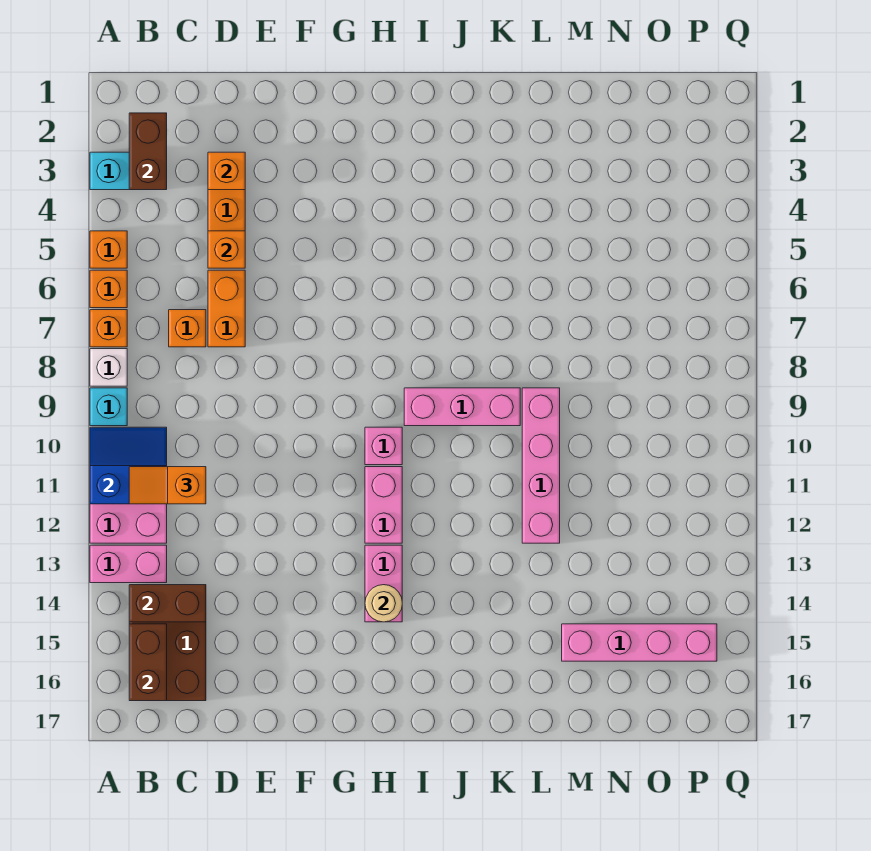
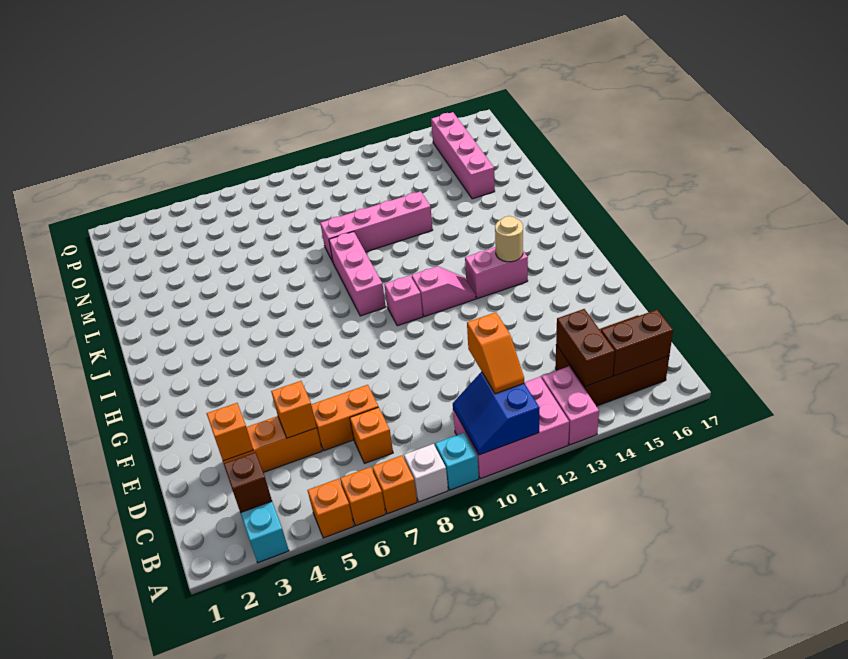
brown brick B2:B3 level 2 -> brown brick B3 level 2
pink brick H11:H12 level 1 -> pink slope H11:H12 level 1 top 11

